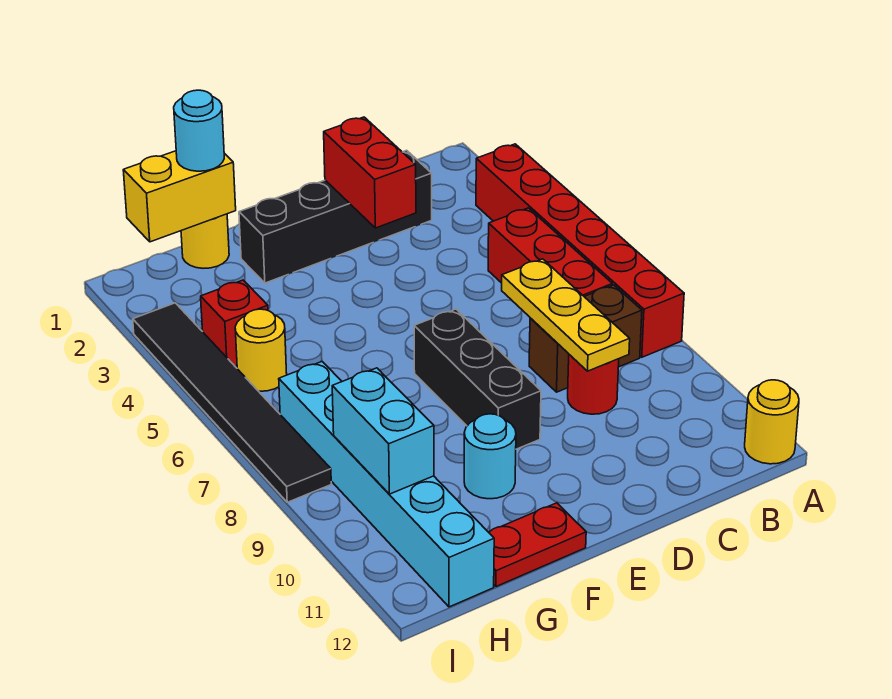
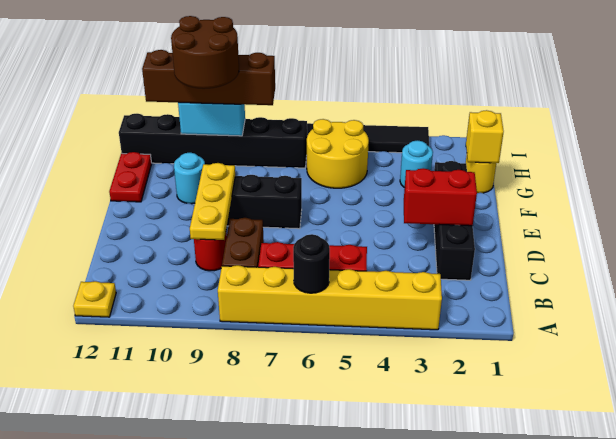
red brick A3:A8 level 1 -> yellow brick A3:A8 level 1
none -> black round brick A6 level 2
yellow round brick A12 level 1 -> yellow plate A12 level 1
yellow plate C7:C9 level 2 -> yellow plate C9:E9 level 2
yellow brick G1:H1 level 2 -> yellow brick G1 level 2
cyan round brick G1 level 3 -> cyan round brick G3 level 1
none -> brown round brick G9:H10 level 4
red brick H4 level 1 -> none
yellow round brick H5 level 1 -> yellow round brick G5:H6 level 1
cyan brick H7:H12 level 1 -> black brick H7:H12 level 1
none -> brown brick H8:H11 level 3

